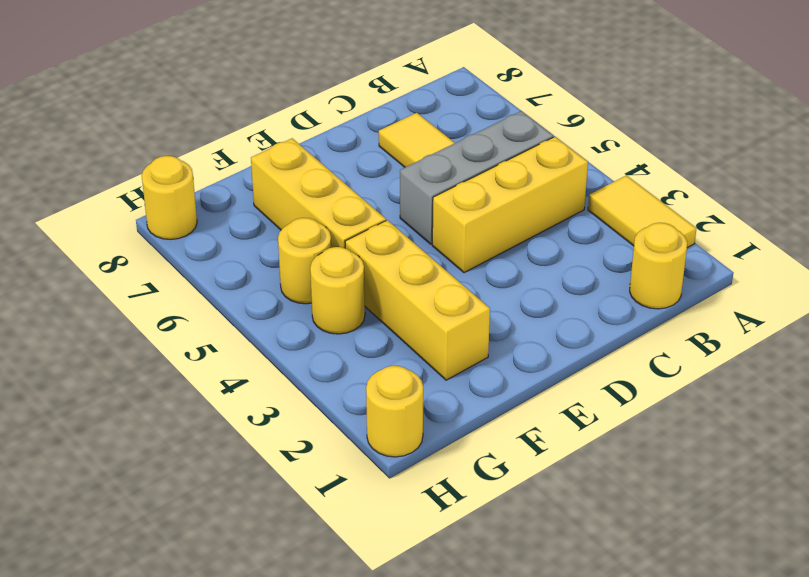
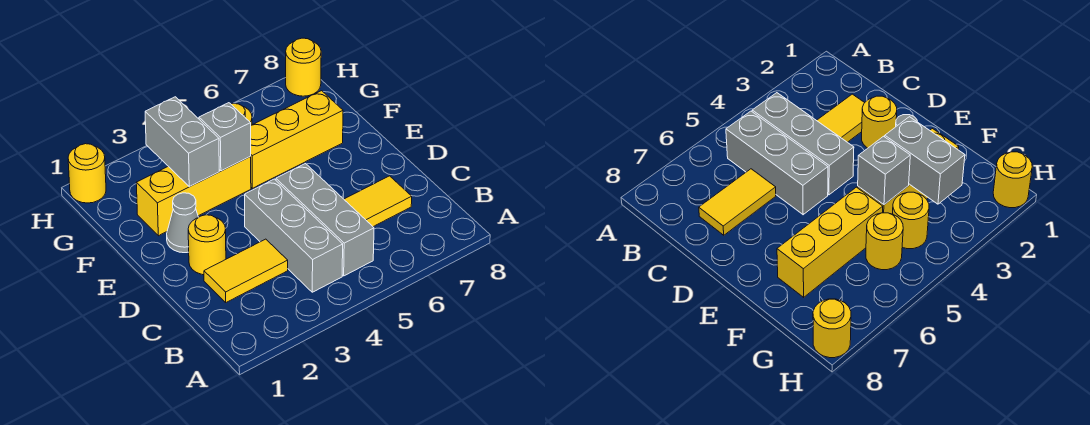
yellow tile A2:A3 level 1 -> yellow tile C2:C3 level 1
yellow round brick B1 level 1 -> yellow round brick D2 level 1
yellow brick B4:D4 level 1 -> grey brick B4:D4 level 1
none -> grey cone E2 level 1
none -> grey brick F3:G3 level 2
none -> grey brick F4 level 2

